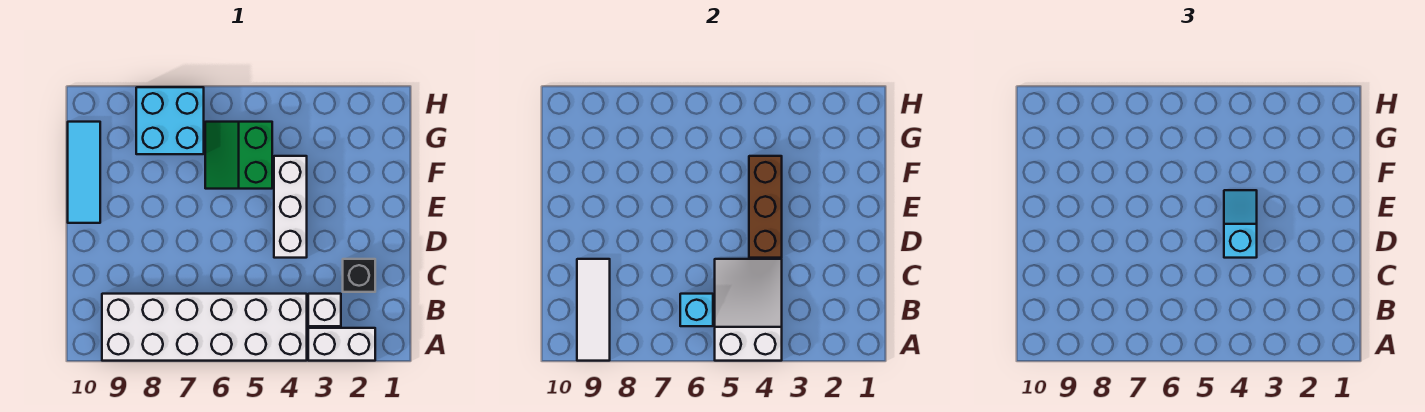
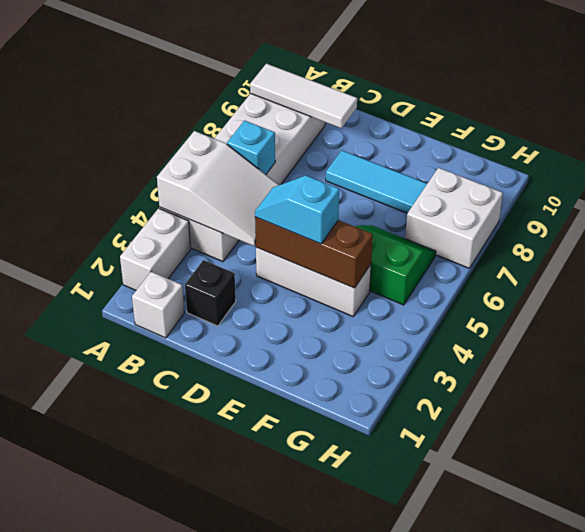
white brick B3 level 1 -> white brick B1 level 1
cyan slope D4:E4 level 3 top D -> cyan slope D4:E4 level 3 top E
cyan tile E10:G10 level 1 -> cyan tile D8:F8 level 1
cyan brick G7:H8 level 1 -> white brick G7:H8 level 1

